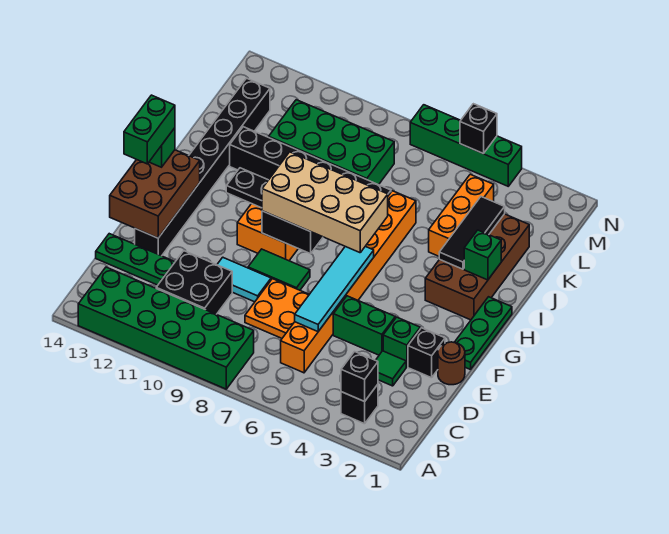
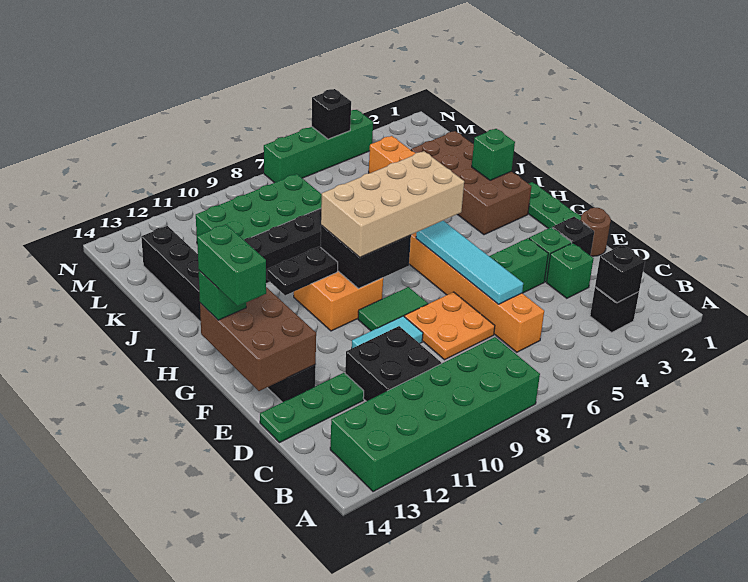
green tile D3 level 1 -> green brick D3 level 1
black tile I3:K3 level 2 -> none

